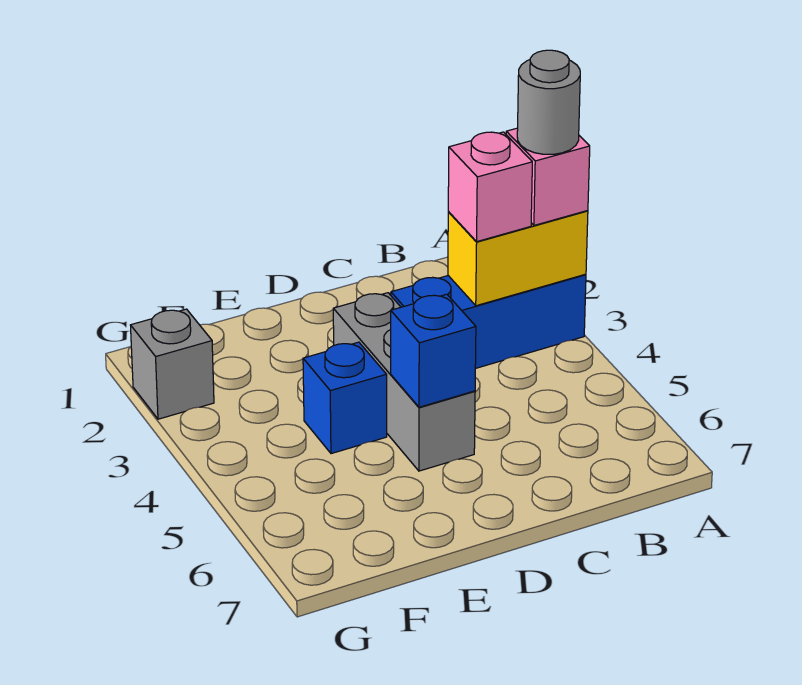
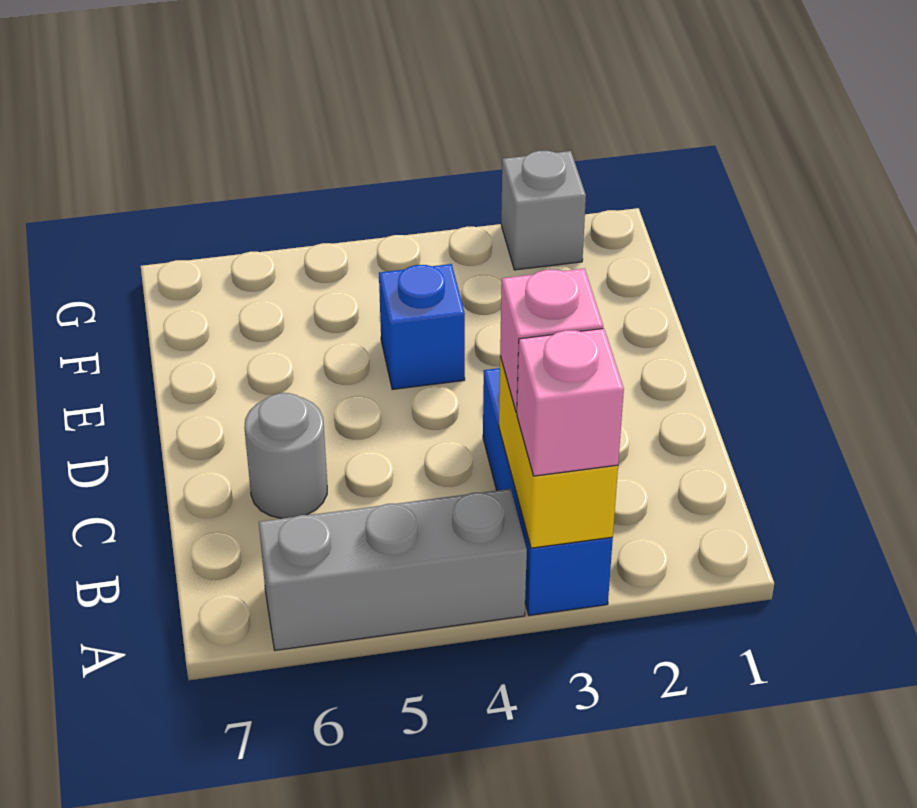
grey round brick A3 level 4 -> grey round brick C6 level 1
grey brick D3:D5 level 1 -> grey brick A4:A6 level 1
blue brick D5 level 2 -> none

